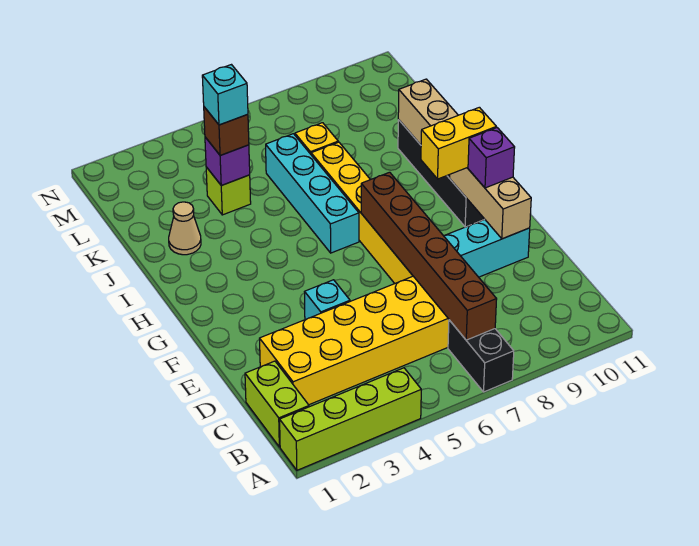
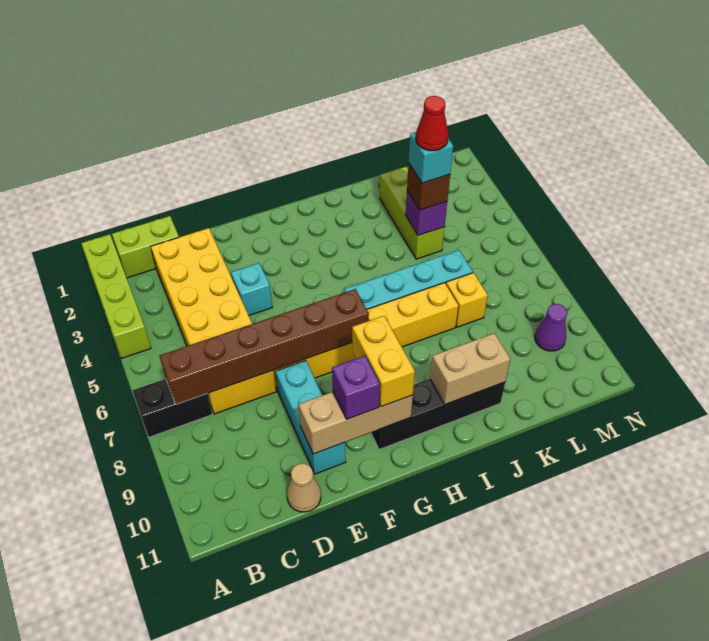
tan cone J2 level 1 -> tan cone D11 level 1
lime brick K4 level 1 -> lime brick K2:K4 level 1
none -> red cone K4 level 5
none -> purple cone M9 level 1

